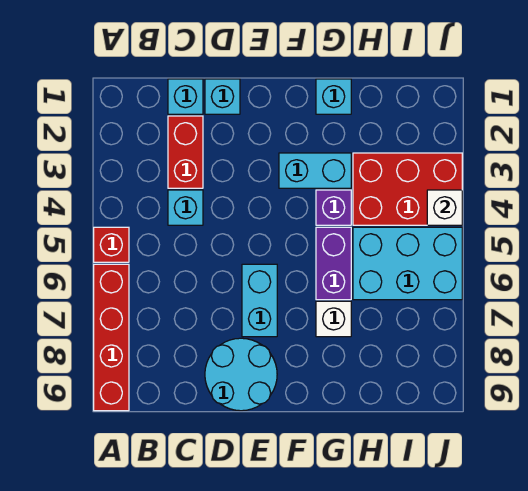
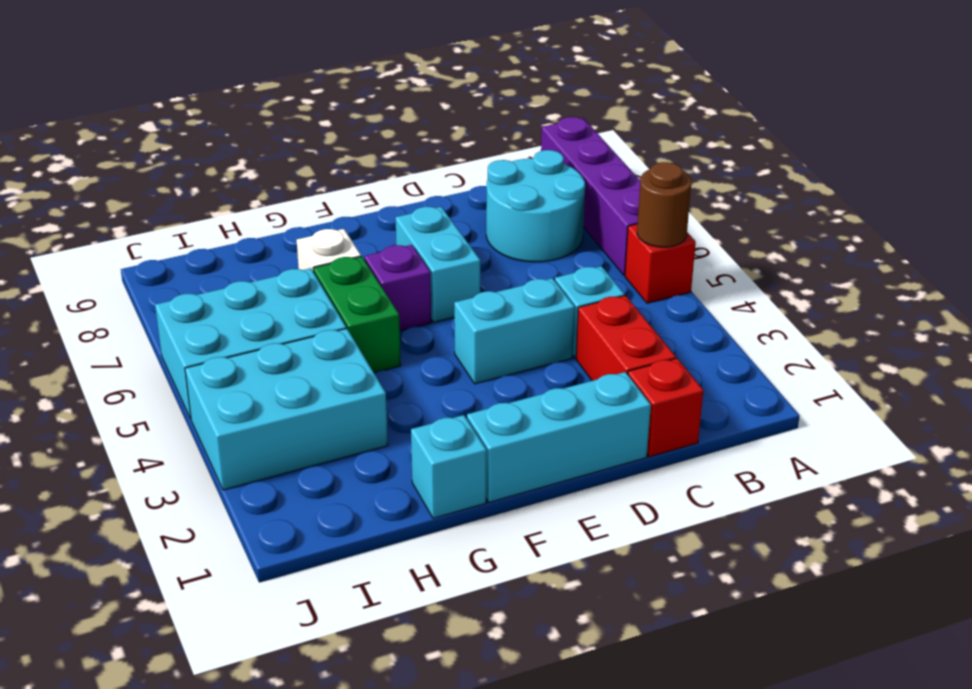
none -> brown round brick A5 level 2
red brick A6:A9 level 1 -> purple brick A6:A9 level 1
cyan brick C1 level 1 -> red brick C1 level 1
cyan brick D1 level 1 -> cyan brick D1:F1 level 1
cyan round brick D8:E9 level 1 -> cyan round brick B7:C8 level 1
cyan brick F3:G3 level 1 -> cyan brick D4:E4 level 1
purple brick G4 level 1 -> purple brick F6 level 1
purple brick G5:G6 level 1 -> green brick G5:G6 level 1
red brick H3:J4 level 1 -> cyan brick H3:J4 level 1
white brick J4 level 2 -> none

